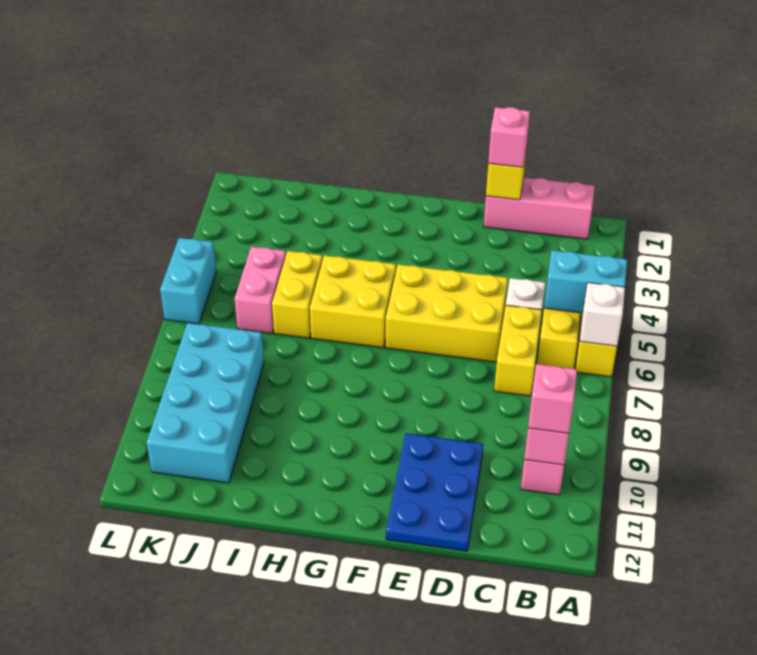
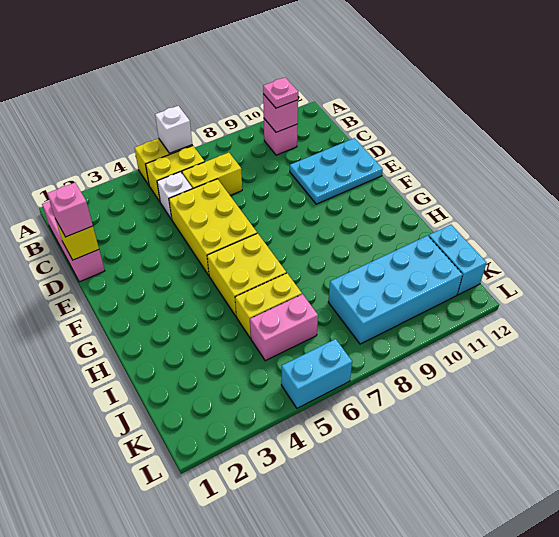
cyan brick A5:B5 level 2 -> cyan brick J12:K12 level 1
pink brick B10 level 3 -> pink plate B10 level 3
blue plate D10:E12 level 1 -> cyan plate D10:E12 level 1

